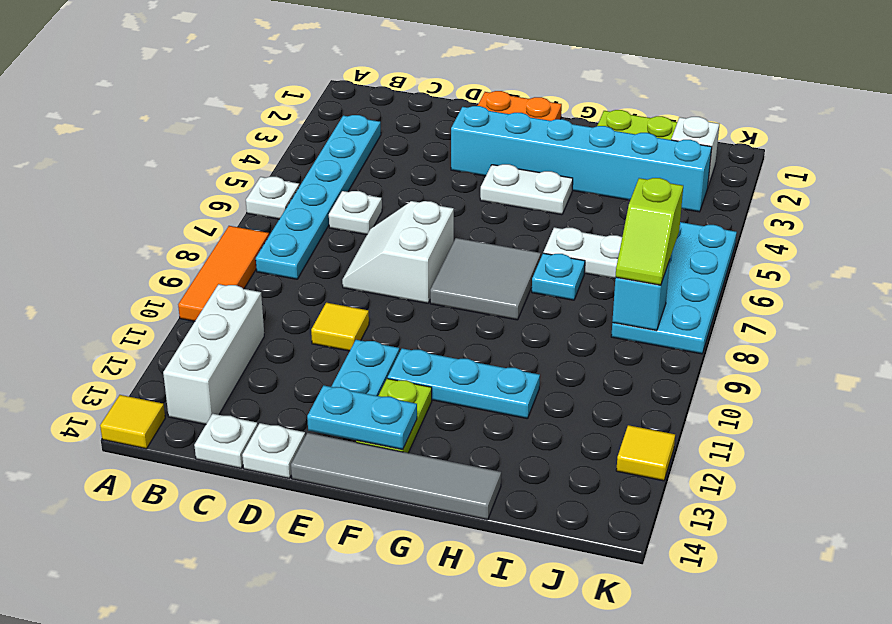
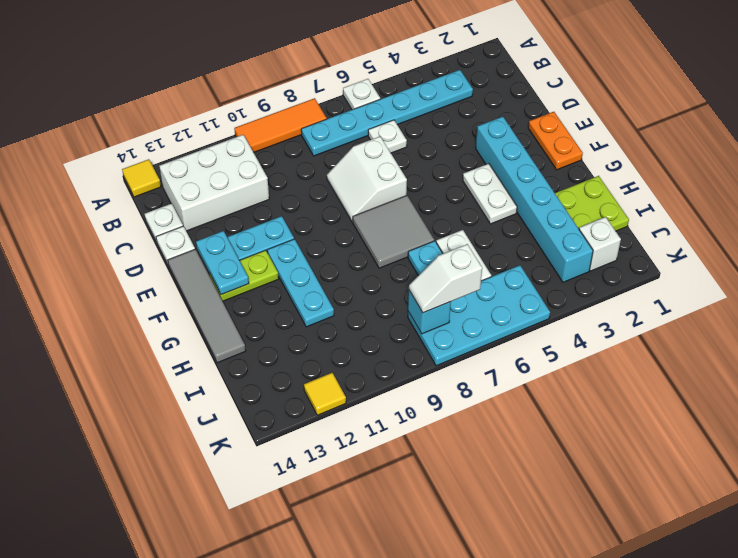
white brick B11:B13 level 1 -> white brick B11:C13 level 1
white slope D7:E8 level 1 top E -> white slope D7:E8 level 1 top 7
yellow tile D10 level 1 -> none
lime slope J7:J8 level 3 top 7 -> white slope J7:J8 level 3 top 7

